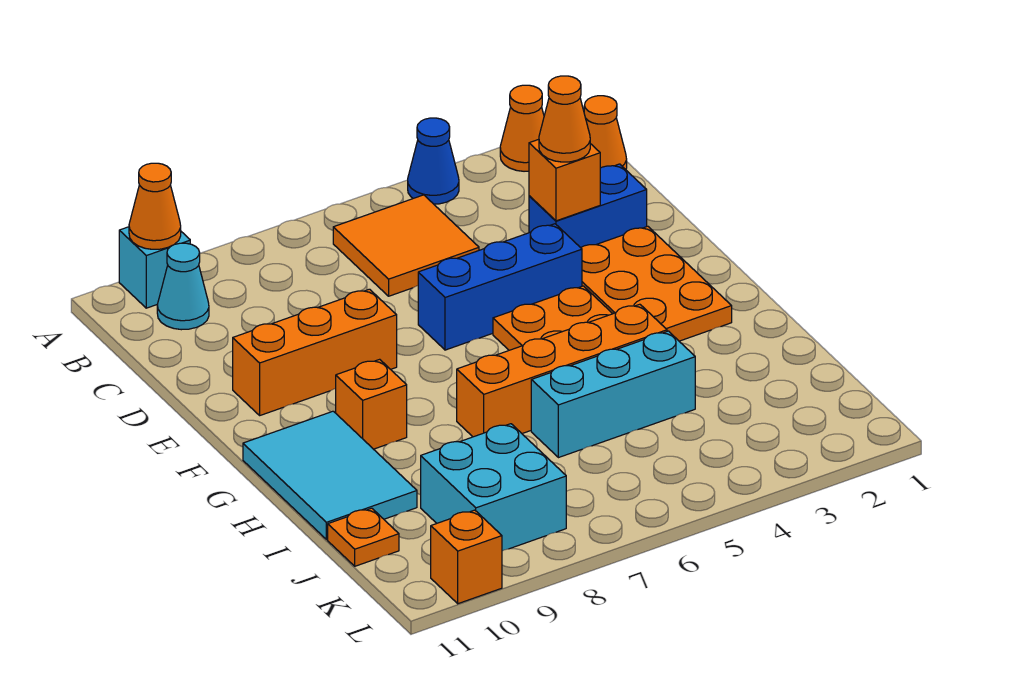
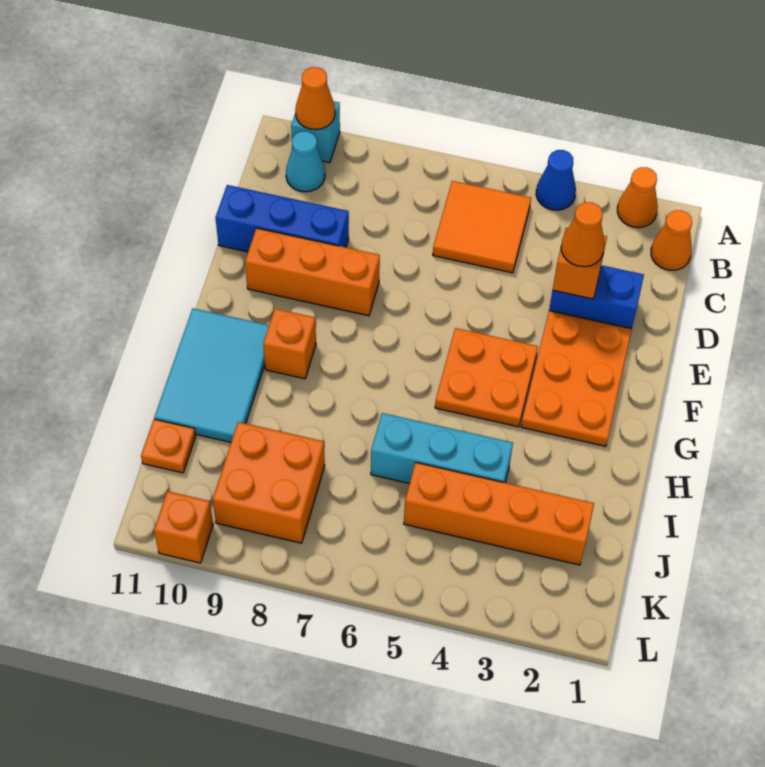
blue brick E4:E6 level 1 -> blue brick D9:D11 level 1
orange brick H4:H7 level 1 -> orange brick J2:J5 level 1
cyan brick J8:K9 level 1 -> orange brick J8:K9 level 1

